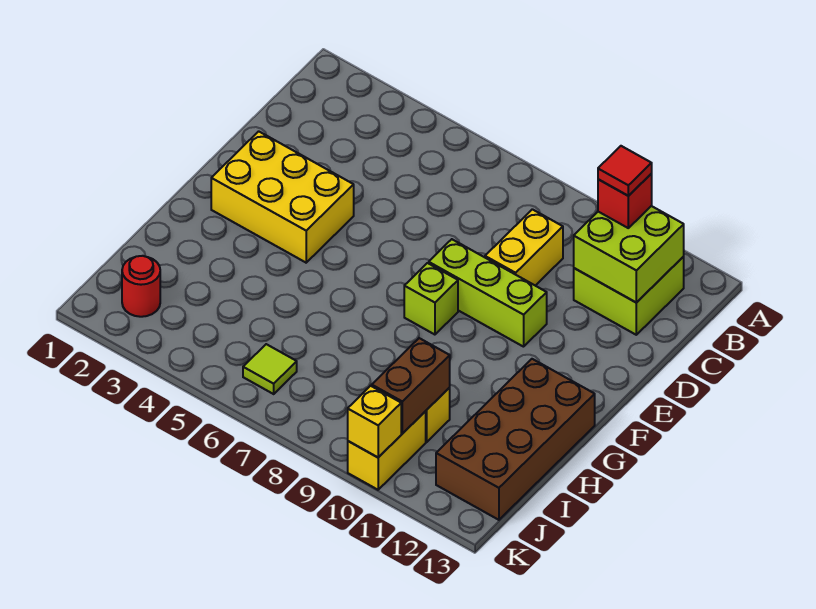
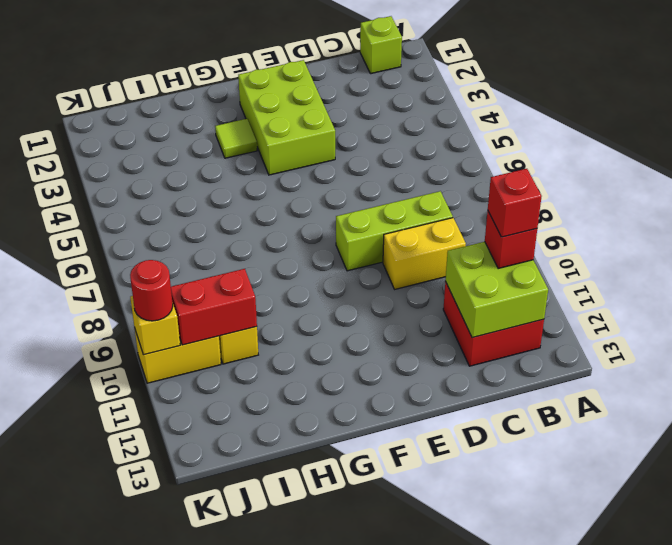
lime brick B11:C12 level 1 -> red brick B11:C12 level 1
red tile B11 level 4 -> red brick B11 level 4
yellow brick E2:F4 level 1 -> lime brick E2:F4 level 1
lime brick E8:E10 level 1 -> lime brick C8:E8 level 1
lime brick F8 level 1 -> lime brick B1 level 1
brown brick G12:J13 level 1 -> none
brown brick I10:J10 level 2 -> red brick I10:J10 level 2
red round brick J2 level 1 -> red round brick K10 level 3
lime tile J6 level 1 -> lime tile G3 level 1

